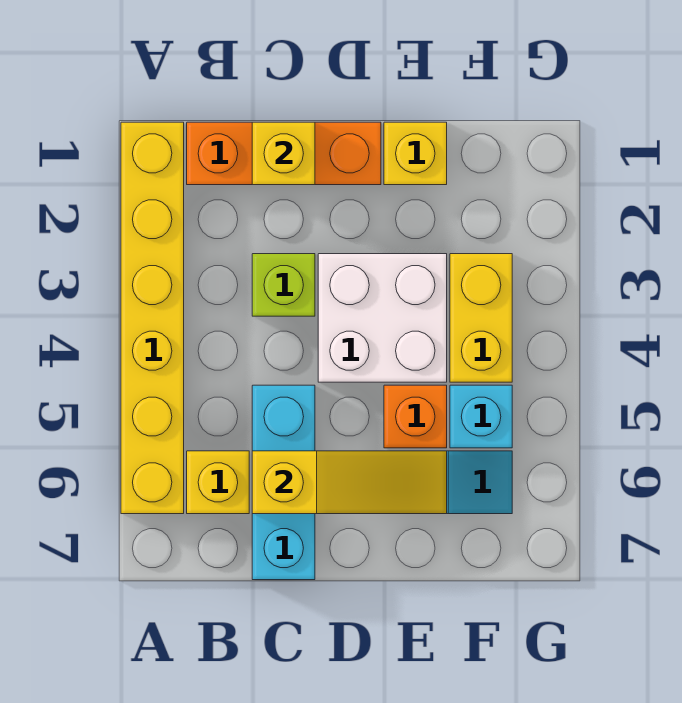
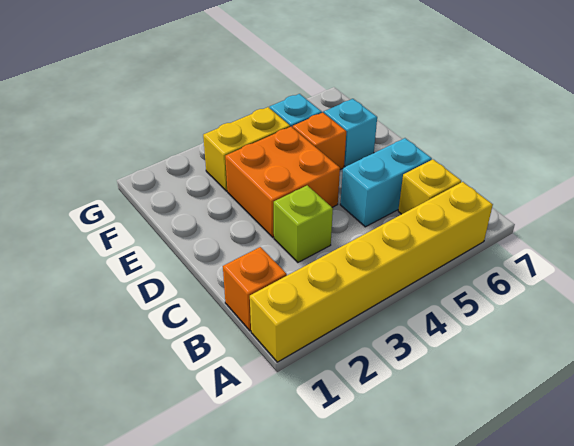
orange brick B1:D1 level 1 -> orange brick B1 level 1
yellow brick C1 level 2 -> none
cyan brick C5:C7 level 1 -> cyan brick C5:C6 level 1
yellow slope C6:E6 level 2 top C -> none
white brick D3:E4 level 1 -> orange brick D3:E4 level 1
yellow brick E1 level 1 -> none

